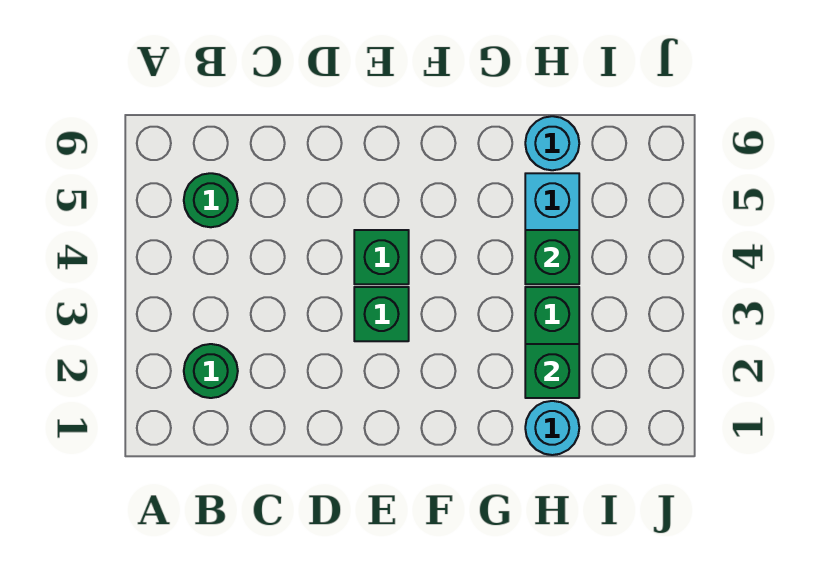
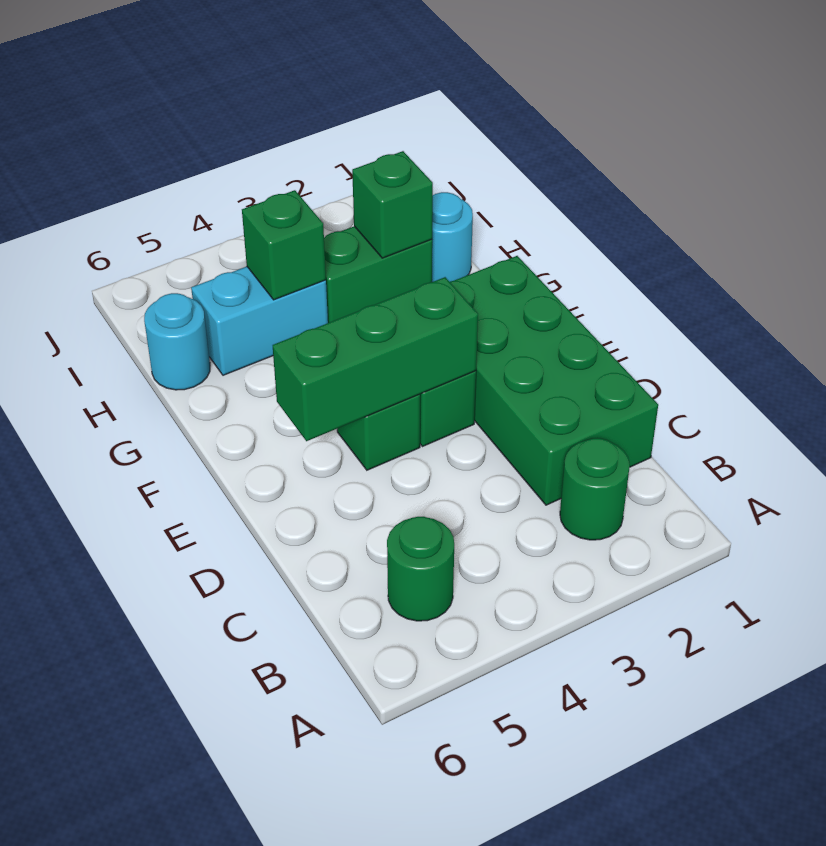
none -> green brick C1:F2 level 1
none -> green brick E3:E5 level 2

